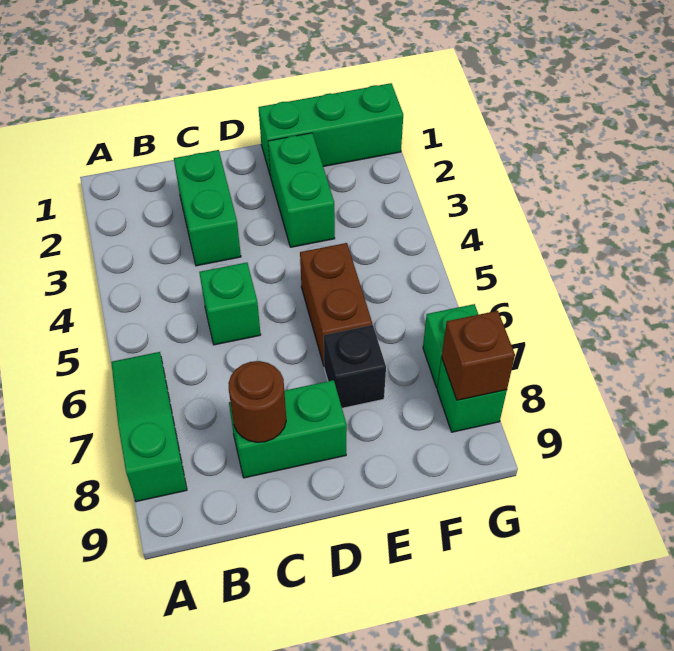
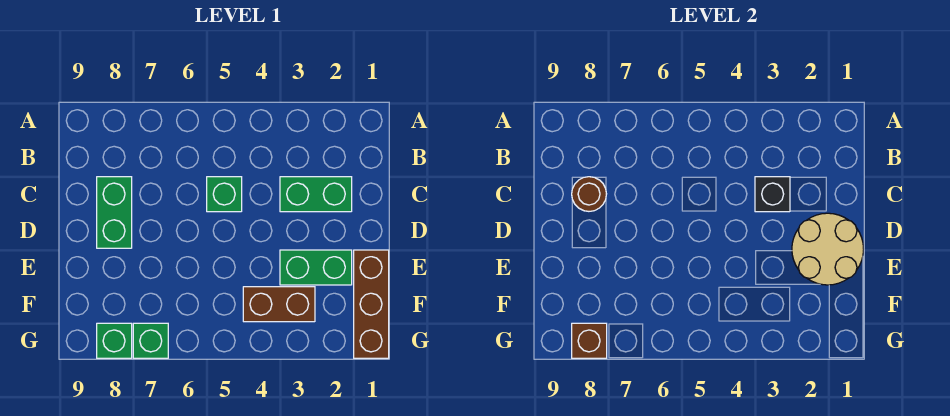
green slope A6:A8 level 1 top 8 -> none
none -> tan round brick D1:E2 level 2
green brick E1:G1 level 1 -> brown brick E1:G1 level 1
brown brick E5:E6 level 1 -> brown brick F3:F4 level 1
black brick E7 level 1 -> black brick C3 level 2

